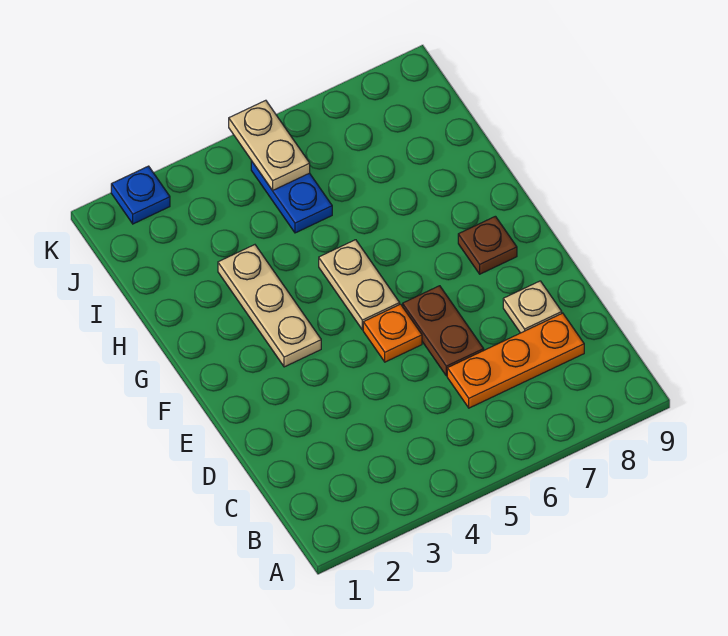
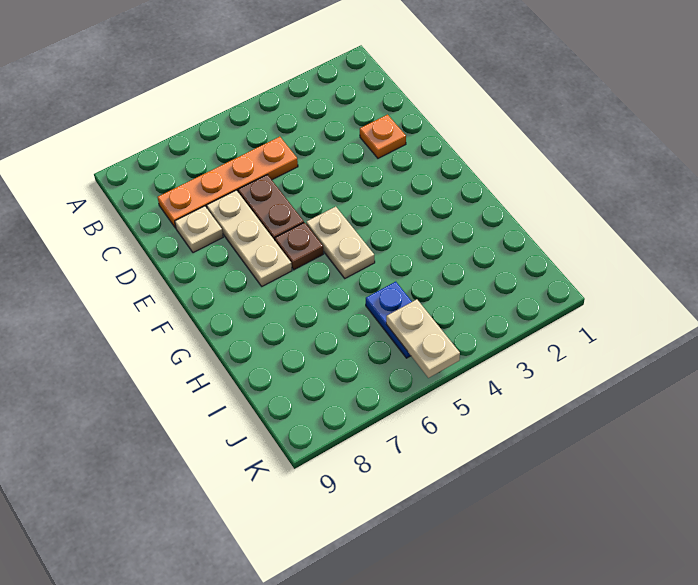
orange plate C6:C8 level 1 -> orange plate C5:C8 level 1
orange plate E5 level 1 -> orange plate D2 level 1
tan plate F3:H3 level 1 -> tan plate D7:F7 level 1
brown plate F8 level 1 -> brown plate F6 level 1
blue plate K2 level 1 -> none

